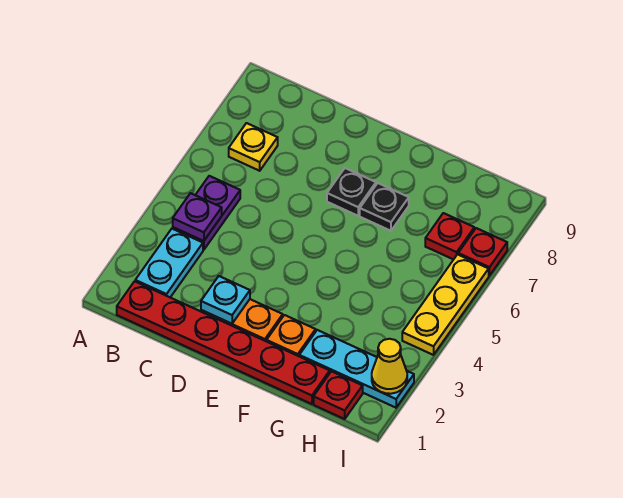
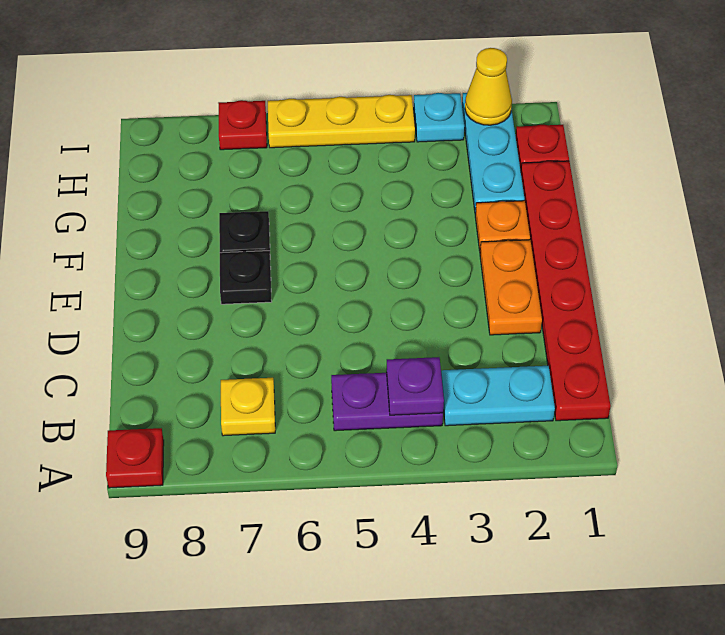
cyan plate D2 level 2 -> cyan plate I3 level 1
red plate H7 level 1 -> red plate A9 level 1

